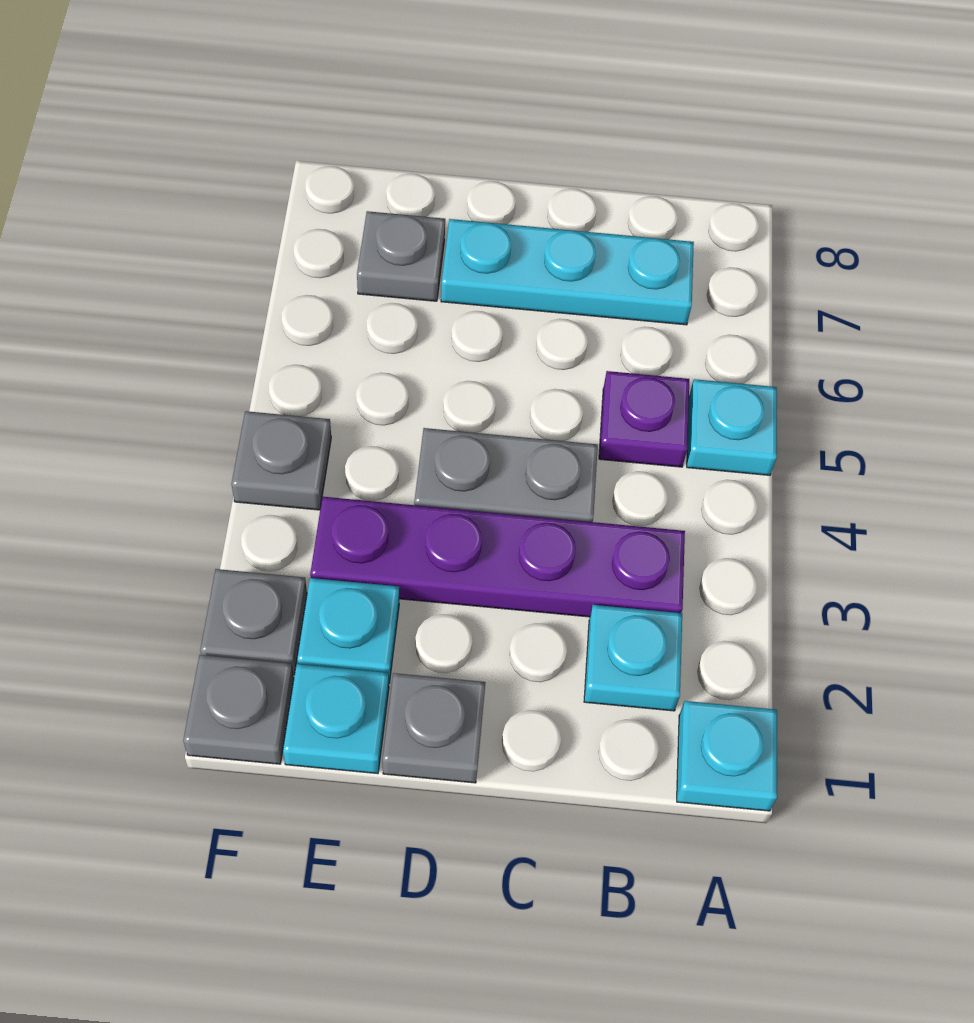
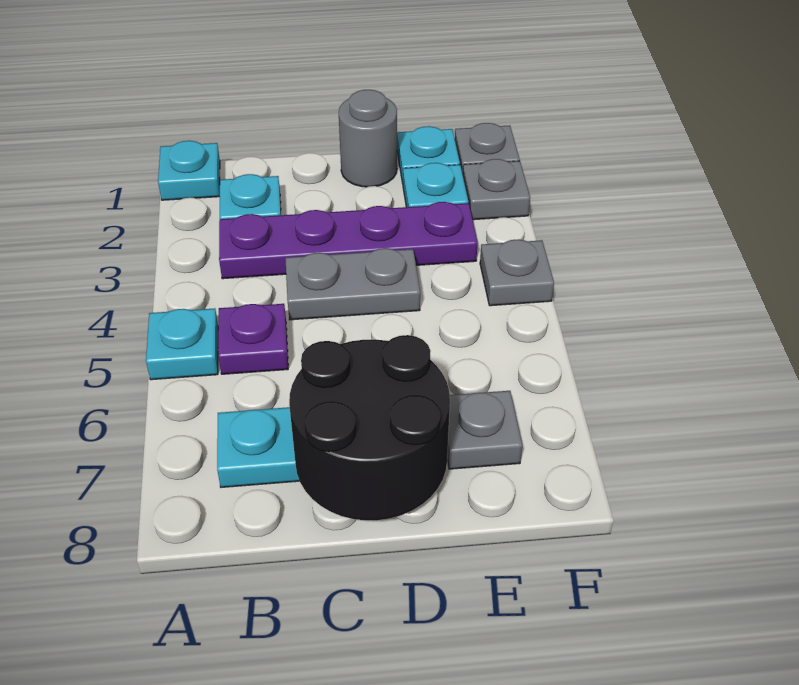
none -> black round brick C7:D8 level 2
grey plate D1 level 1 -> grey round brick D1 level 1

